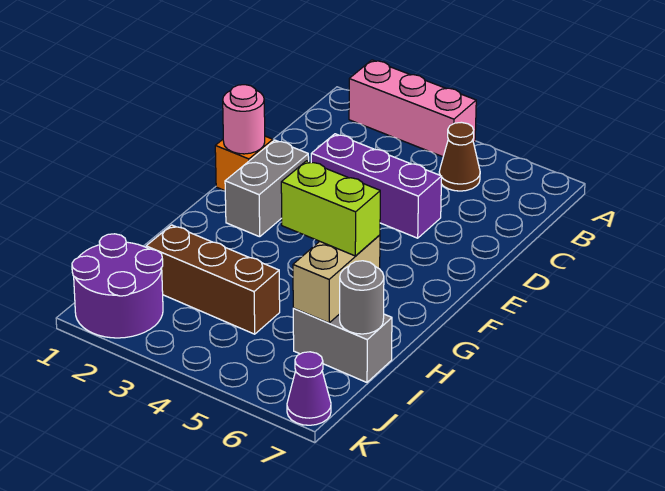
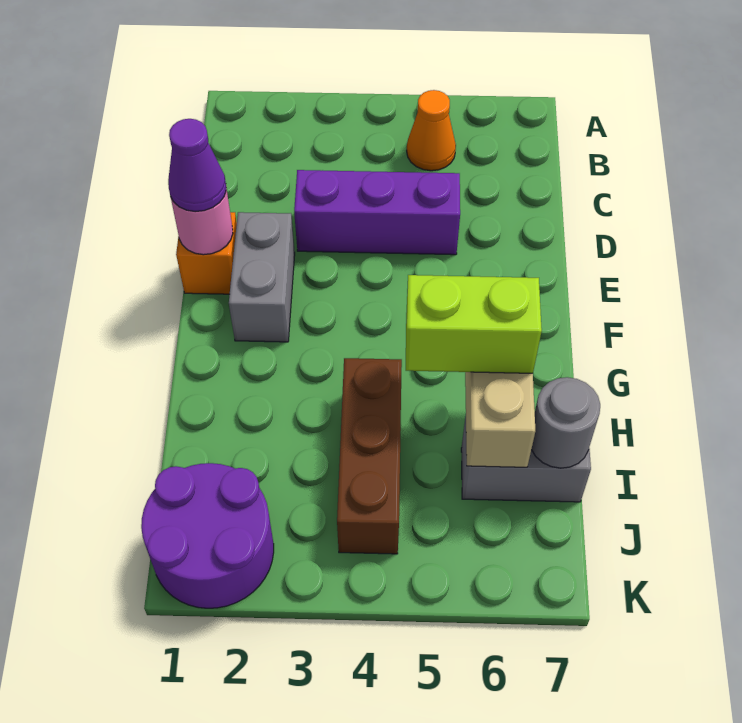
pink brick A2:A4 level 1 -> none
brown cone B5 level 1 -> orange cone B5 level 1
brown brick I2:I4 level 1 -> brown brick H4:J4 level 1
purple cone K7 level 1 -> purple cone E1 level 3

